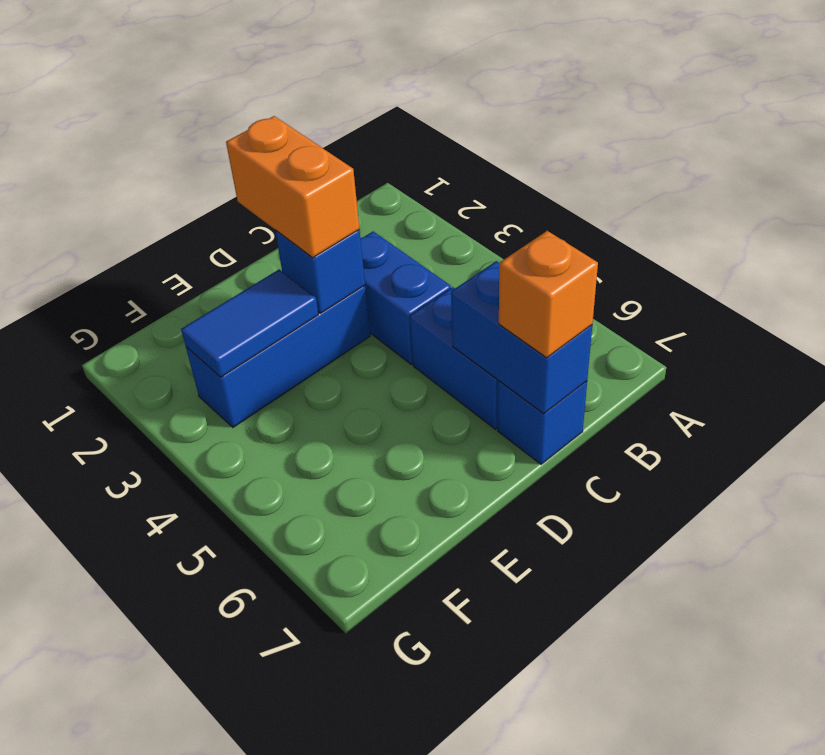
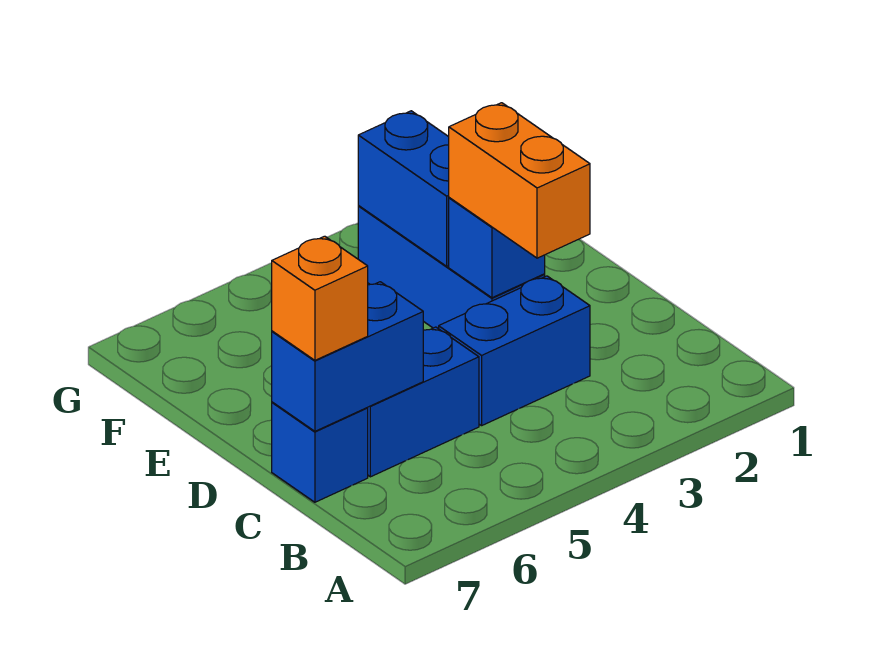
orange brick D2:D3 level 3 -> orange brick C3:D3 level 3
blue tile E3:F3 level 2 -> blue brick E3:F3 level 2

